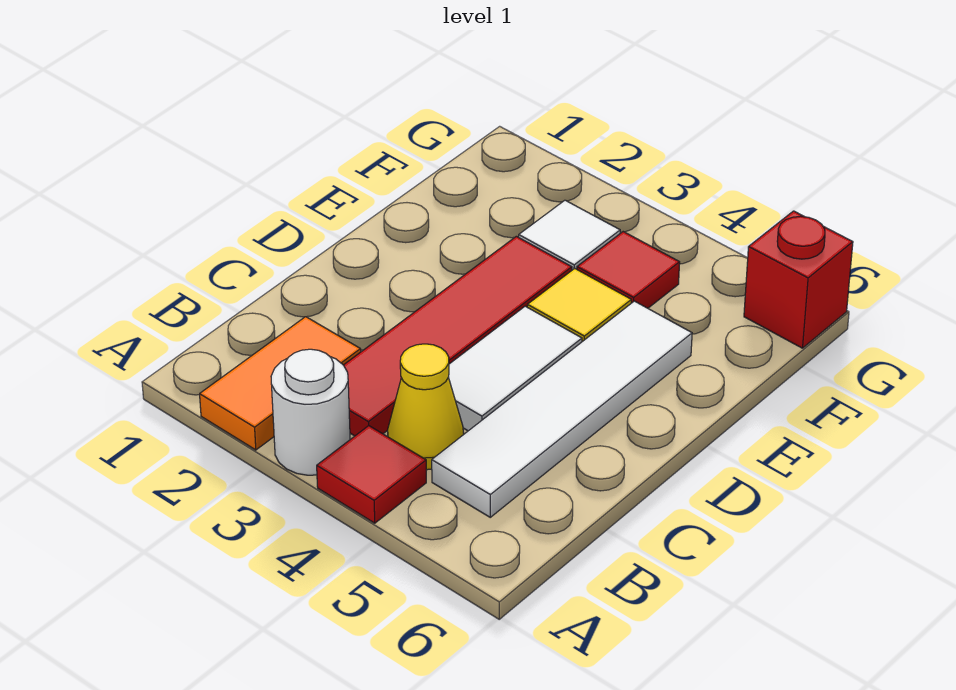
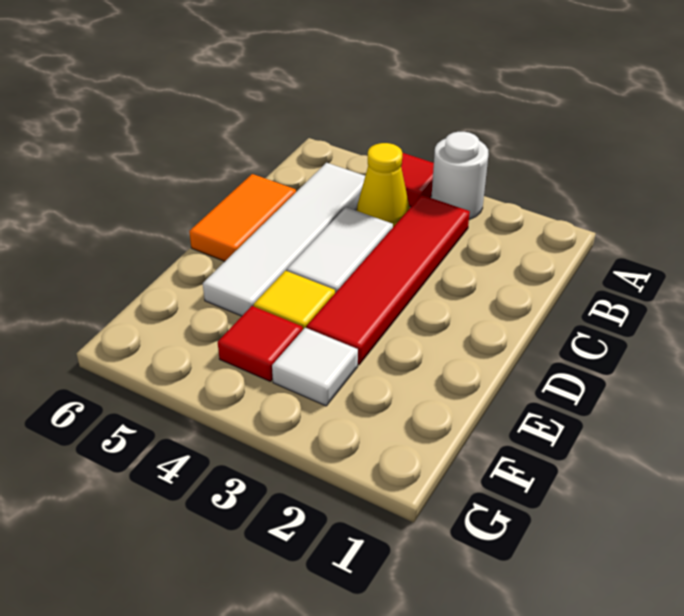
orange tile A2:B2 level 1 -> orange tile C6:D6 level 1
red brick G6 level 1 -> none

